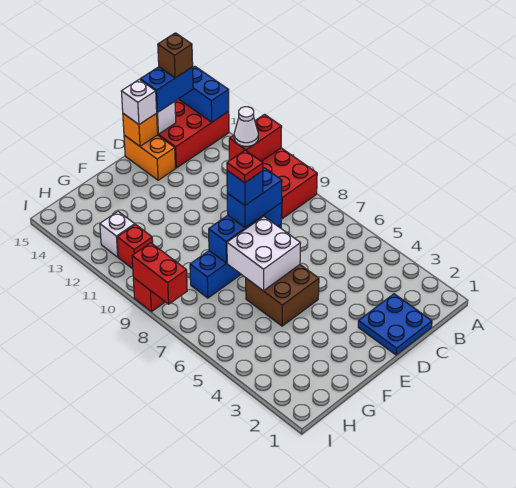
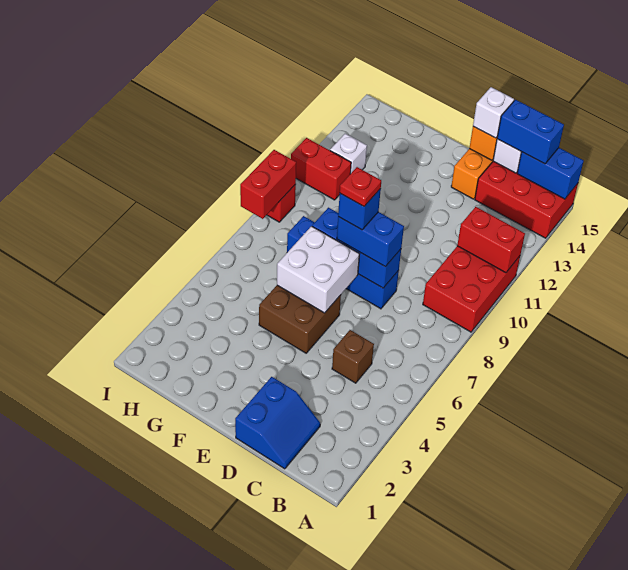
blue brick A14:A15 level 2 -> blue brick A15:B15 level 2
white cone B11 level 3 -> none
brown brick B15 level 4 -> brown brick C5 level 1
blue plate C1:D2 level 1 -> blue slope C1:D2 level 1 top D
red brick H11 level 1 -> red brick H11:I11 level 1

